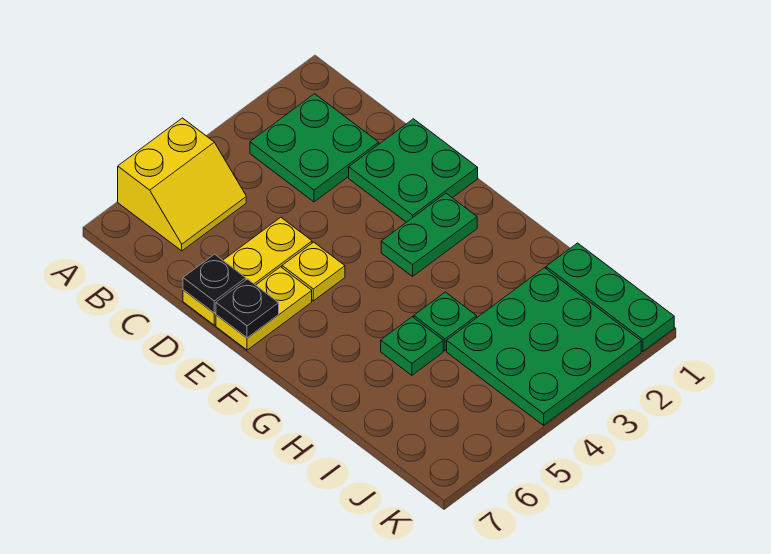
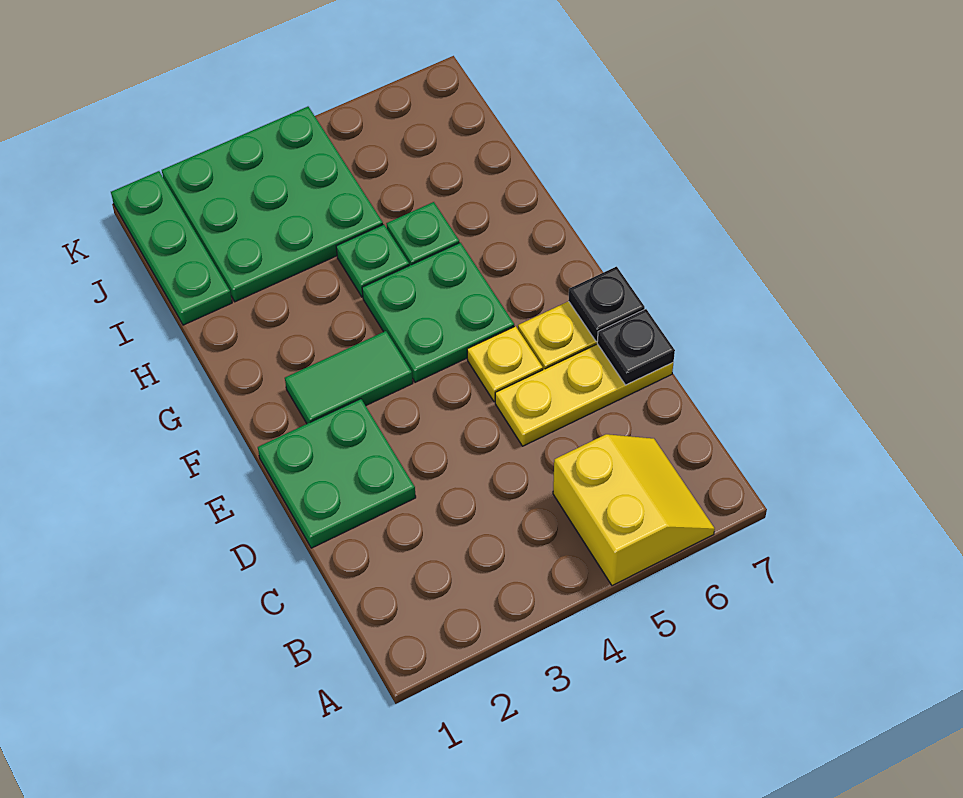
yellow slope A5:B6 level 1 top A -> yellow slope A5:B6 level 1 top 5
green plate B2:C3 level 1 -> green plate F4:G5 level 1
green plate F2:F3 level 1 -> green tile F2:F3 level 1

